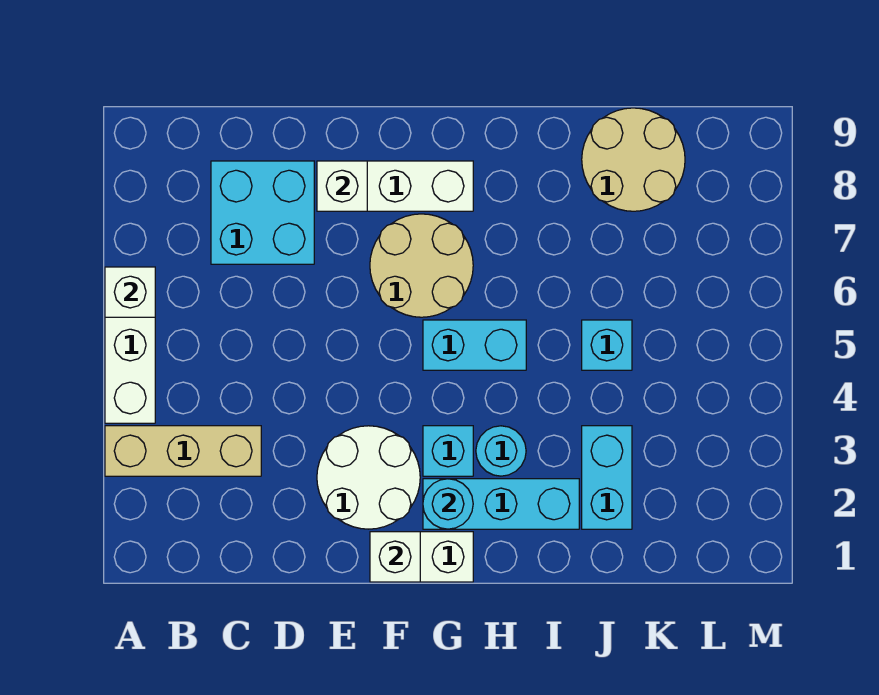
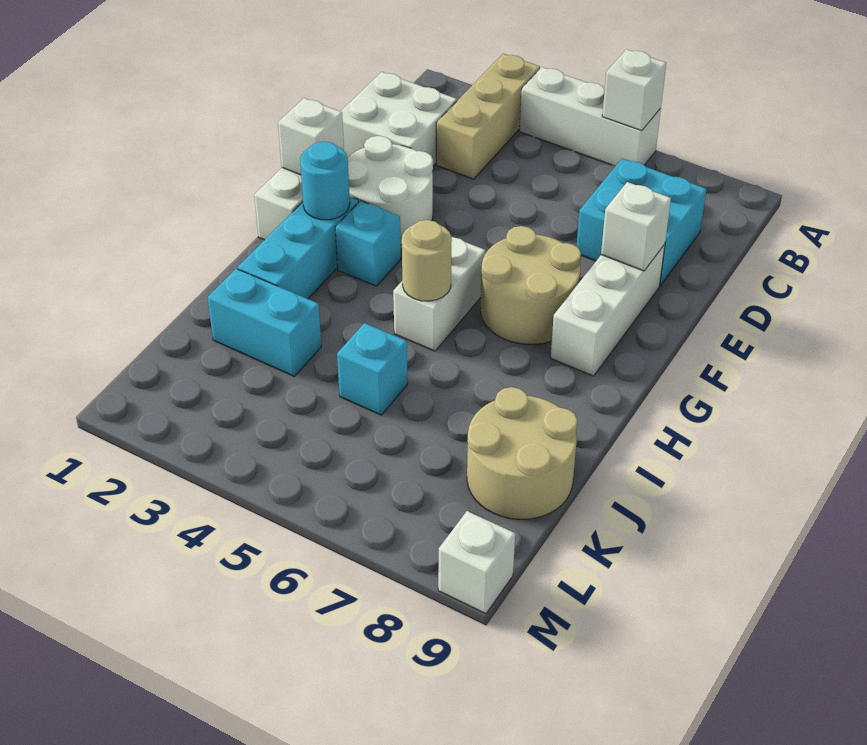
none -> white brick C1:D2 level 1
cyan brick G5:H5 level 1 -> white brick G5:H5 level 1
cyan round brick H3 level 1 -> none
none -> tan round brick H5 level 2
none -> white brick M9 level 1

